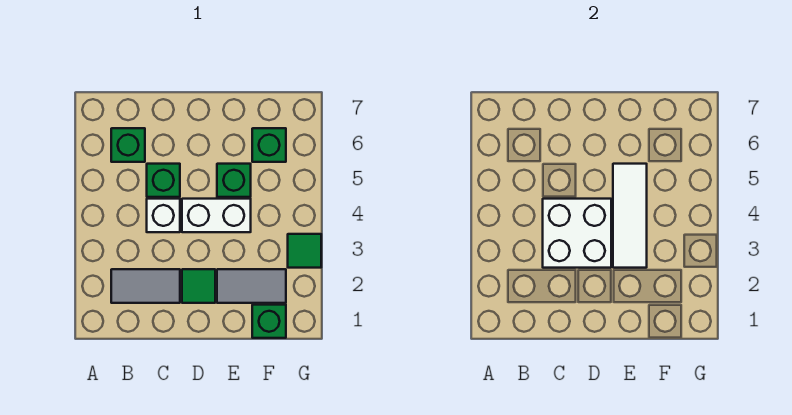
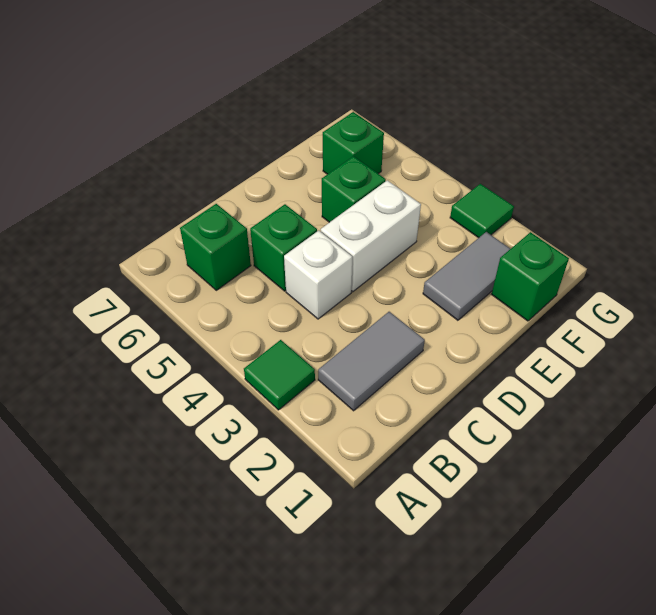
white brick C3:D4 level 2 -> none
green tile D2 level 1 -> green tile A3 level 1
white tile E3:E5 level 2 -> none

